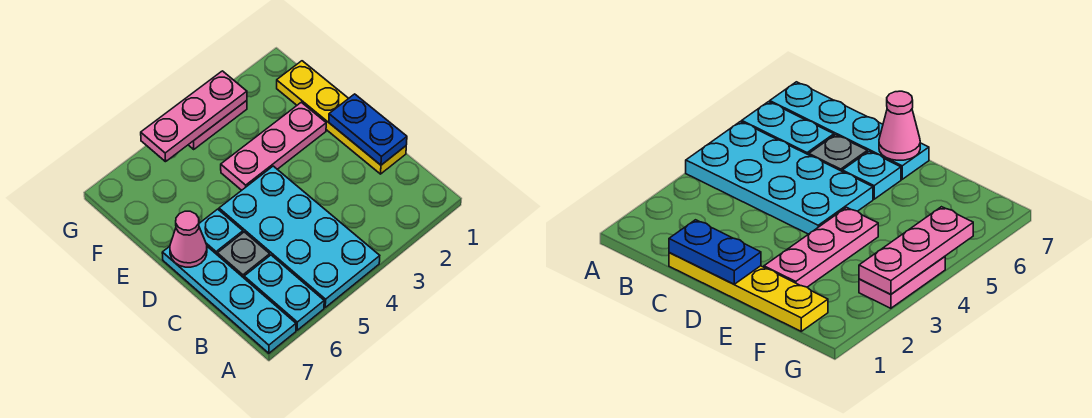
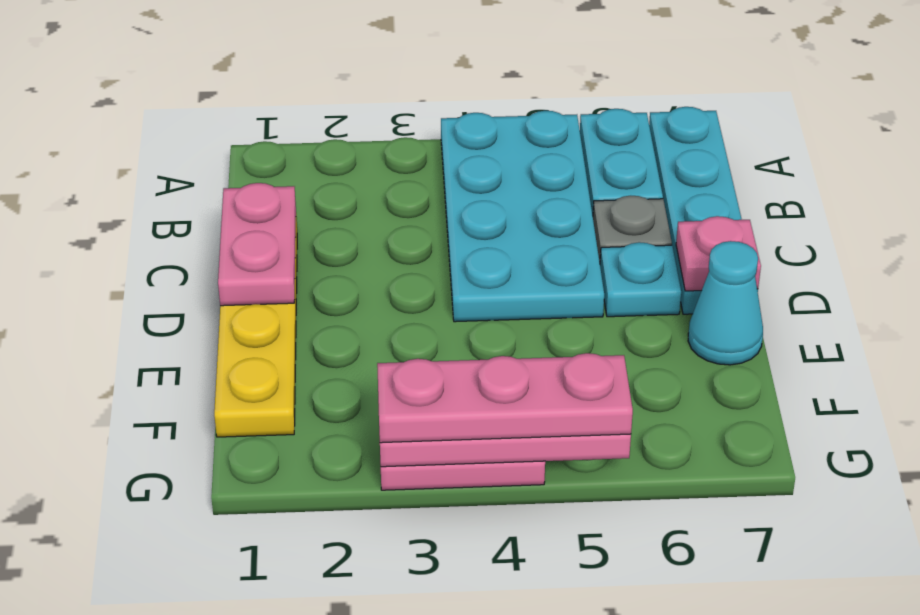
blue plate C1:D1 level 2 -> pink plate C1:D1 level 2
pink cone D7 level 2 -> pink plate D7 level 2
pink plate E2:E4 level 1 -> pink plate G3:G5 level 3
none -> cyan cone E7 level 1

